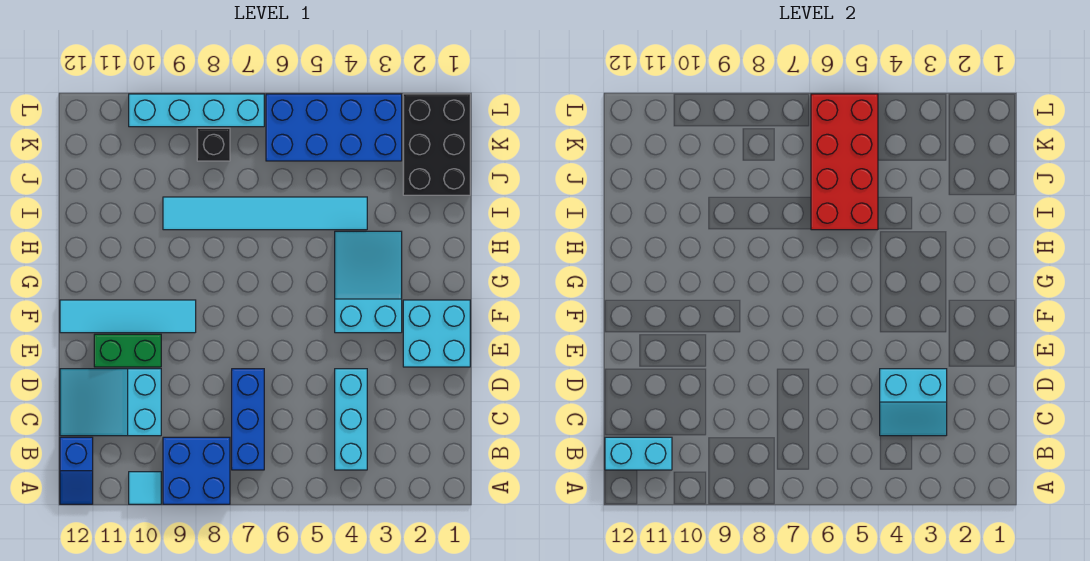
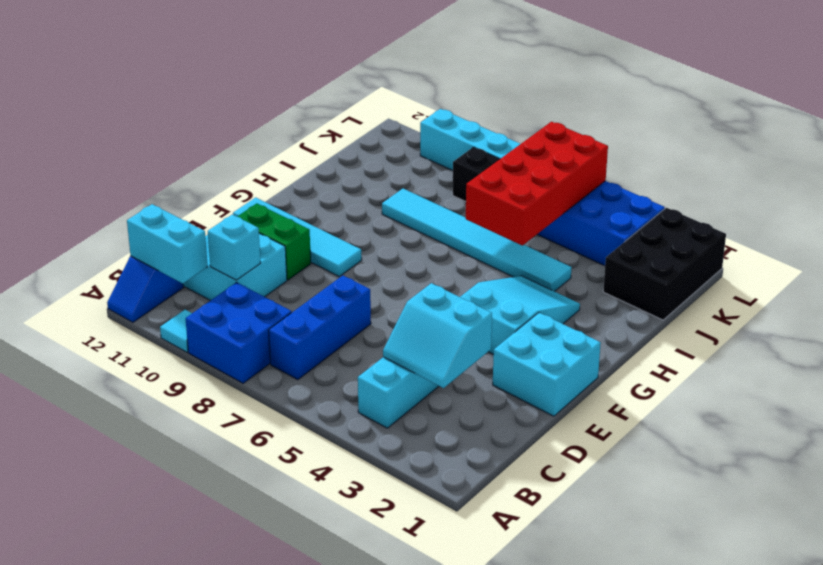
none -> cyan brick C10 level 2

